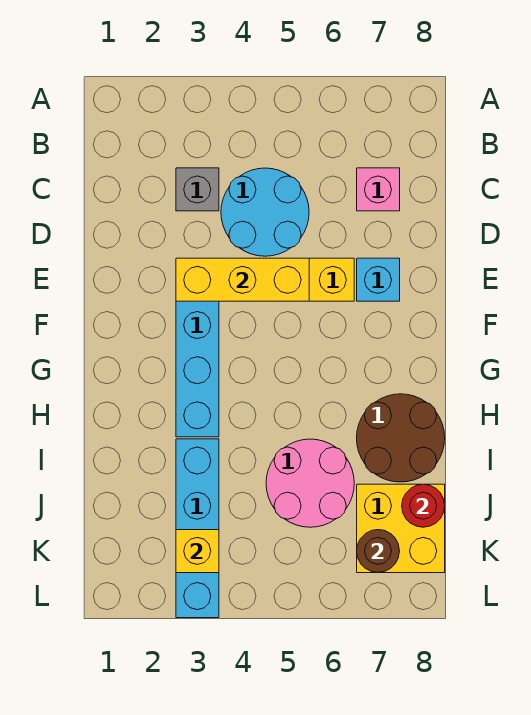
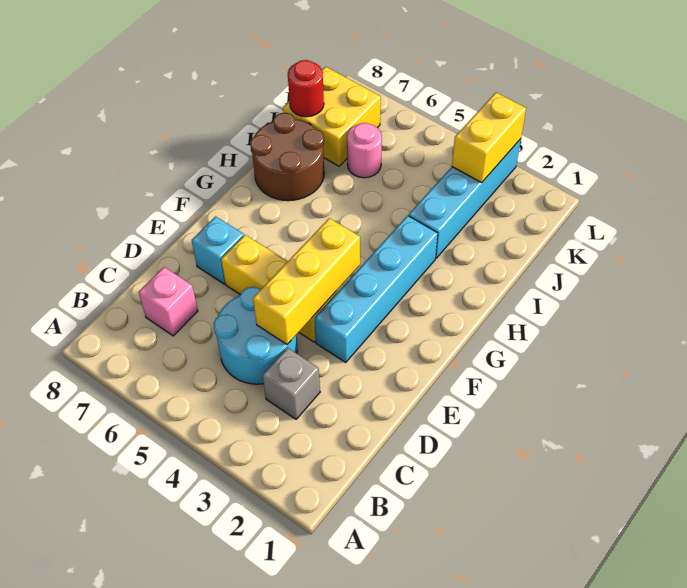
yellow brick E3:E5 level 2 -> yellow brick D4:F4 level 2
pink round brick I5:J6 level 1 -> pink round brick J6 level 1
yellow brick K3 level 2 -> yellow brick K3:L3 level 2
brown round brick K7 level 2 -> none

